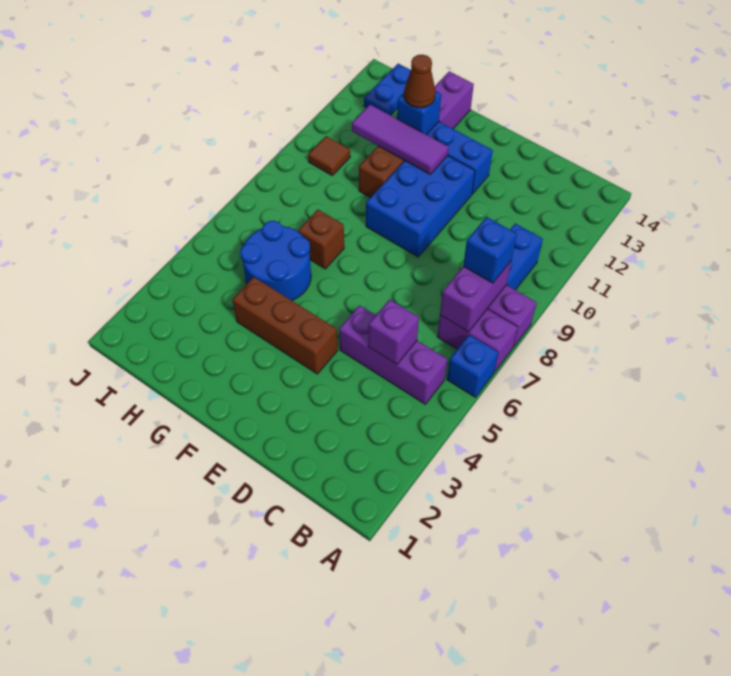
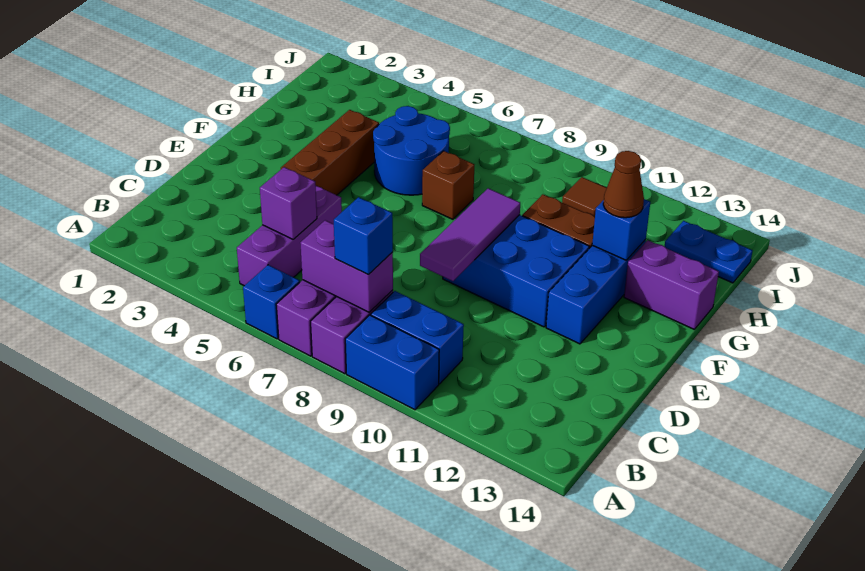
none -> blue brick A9:A10 level 1
purple tile F11:H11 level 2 -> purple tile D9:F9 level 2

